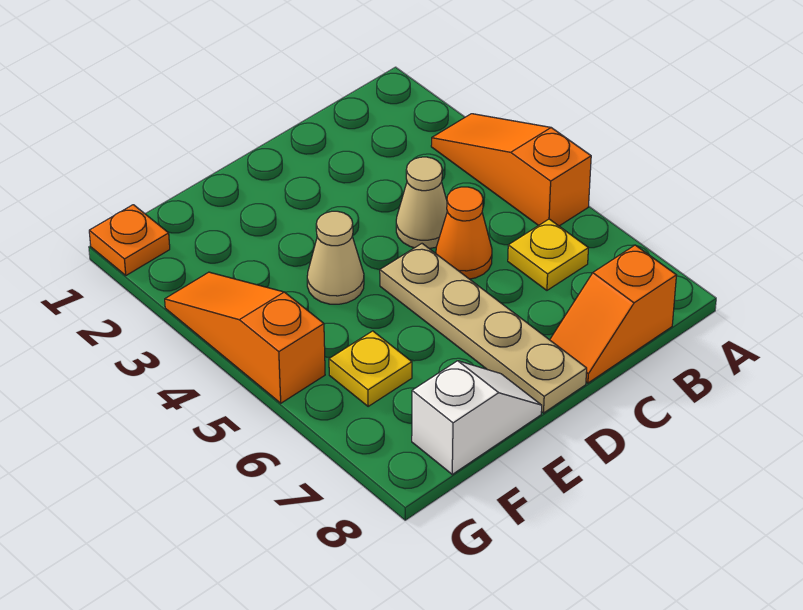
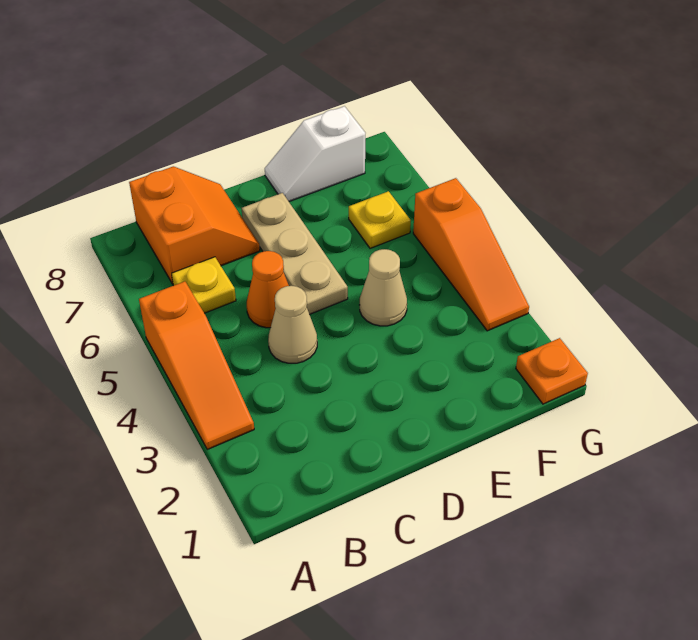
orange slope B8:C8 level 1 top B -> orange slope B7:C8 level 1 top B
tan plate D5:D8 level 1 -> tan plate D5:D7 level 1

